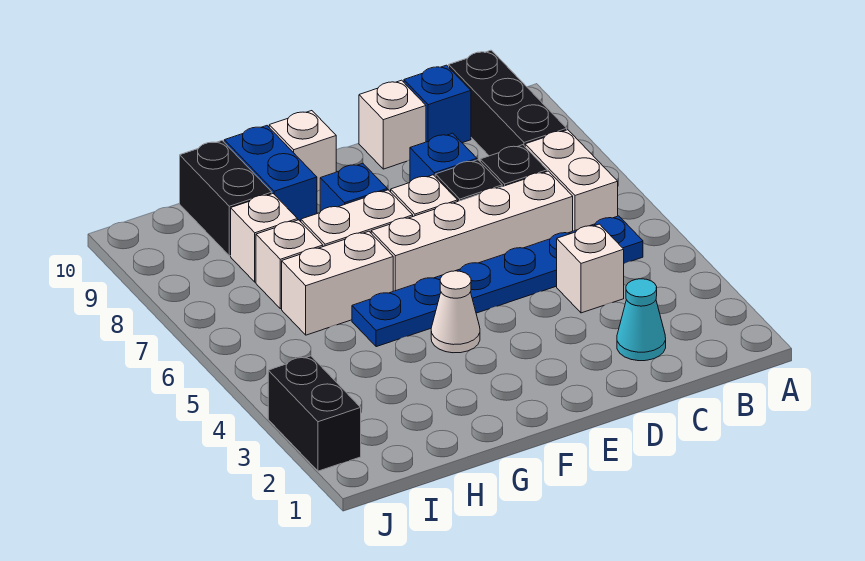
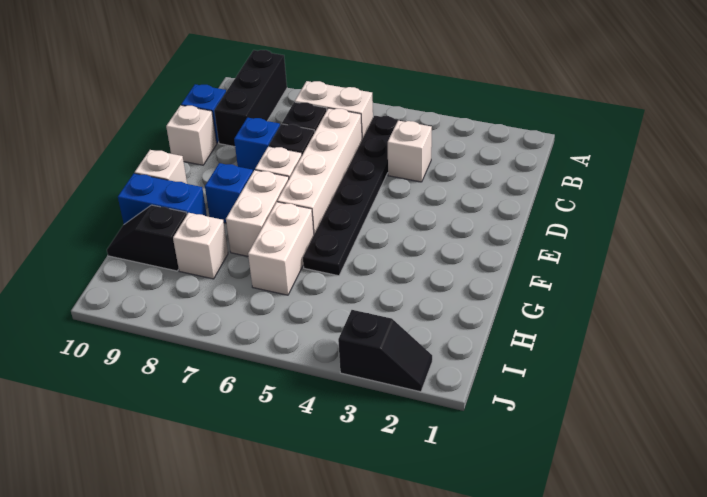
blue plate B5:G5 level 1 -> black plate B5:G5 level 1
black brick B8:B10 level 1 -> black brick A9:C9 level 1
cyan cone C2 level 1 -> none
white cone F4 level 1 -> none
white brick H7 level 1 -> none
black brick H9:H10 level 1 -> black slope H9:H10 level 1 top 9
black brick J2:J3 level 1 -> black slope J2:J3 level 1 top 3

